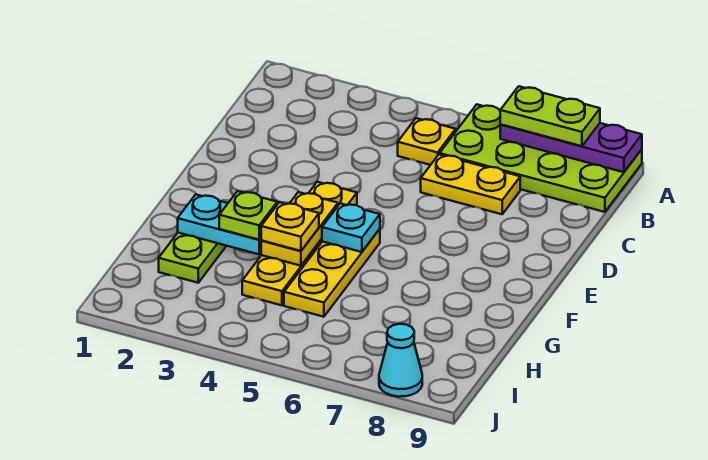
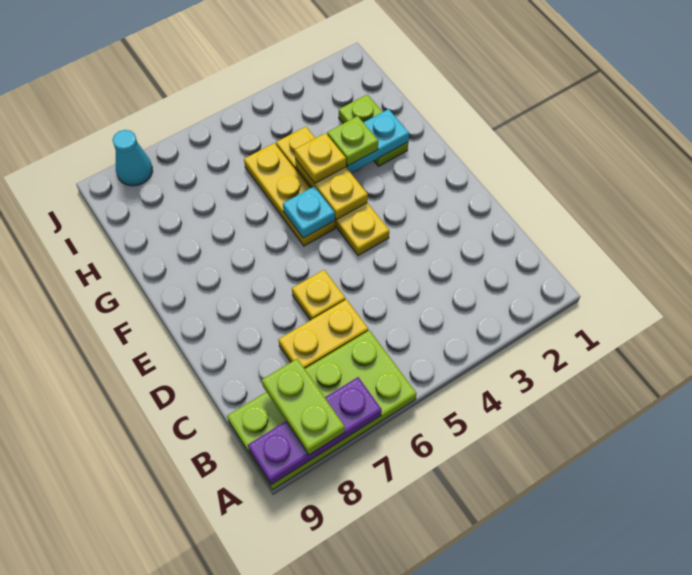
lime plate A7:A8 level 3 -> lime plate A8:B8 level 3
yellow plate B5 level 1 -> yellow plate D6 level 1

